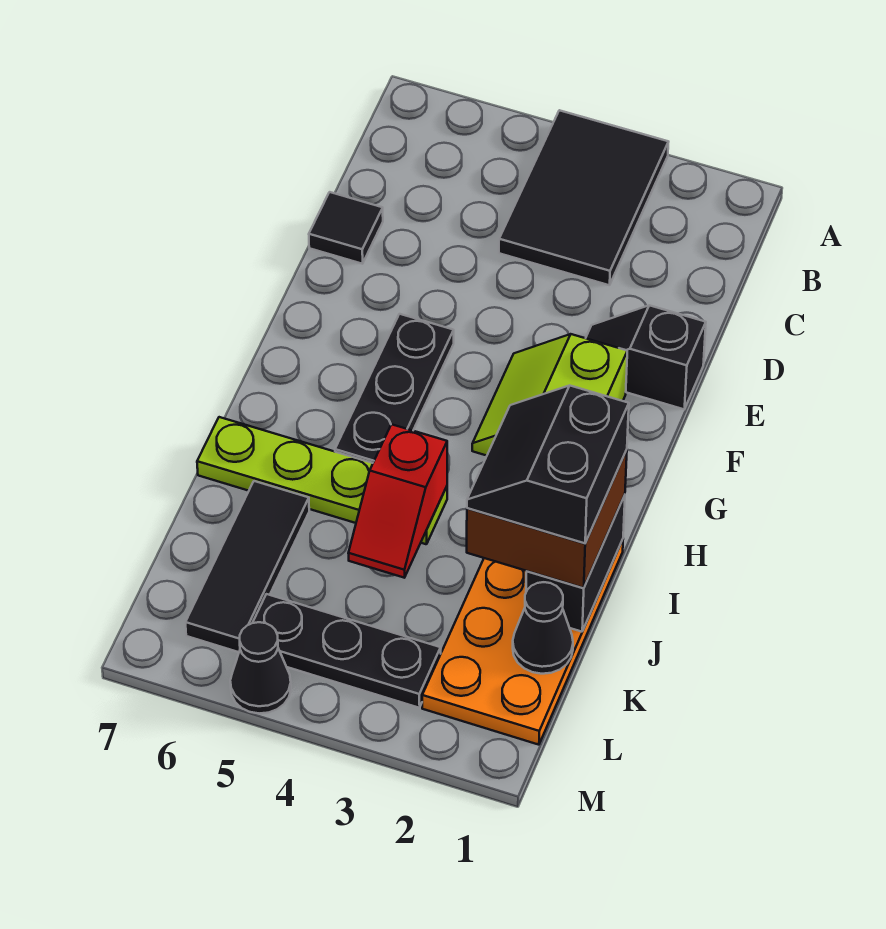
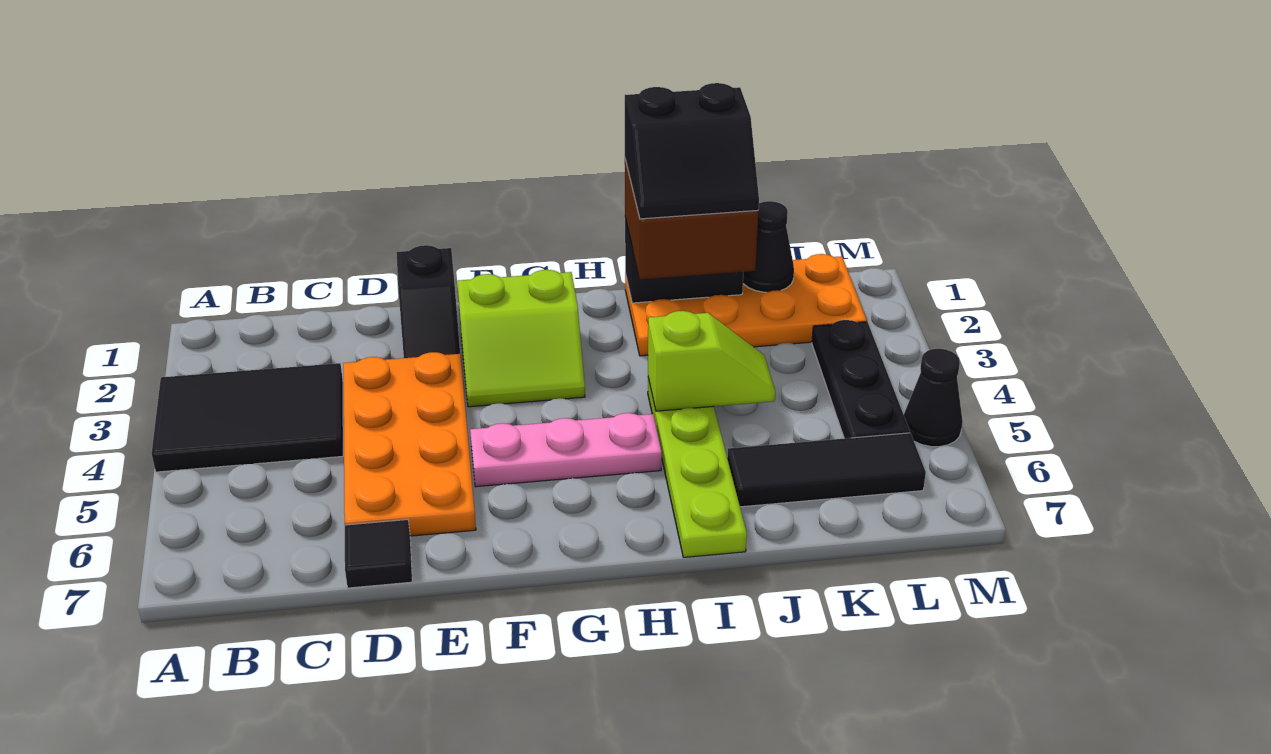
none -> orange plate D3:E6 level 1
black plate F5:H5 level 1 -> pink plate F5:H5 level 1
red slope I4:J4 level 2 top I -> lime slope I4:J4 level 2 top I

